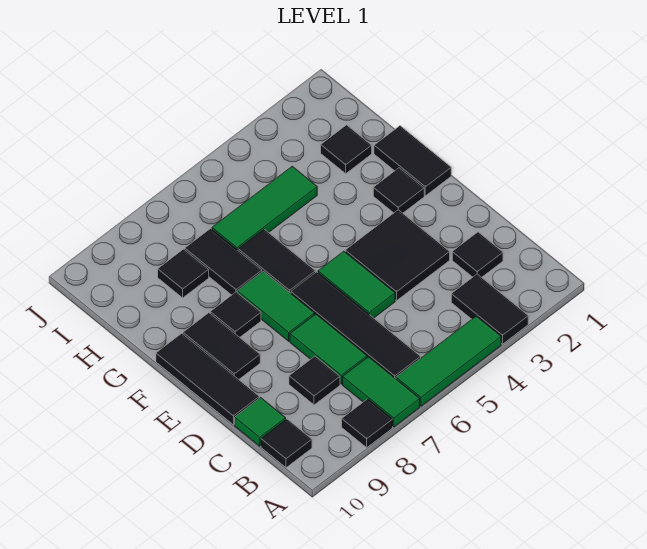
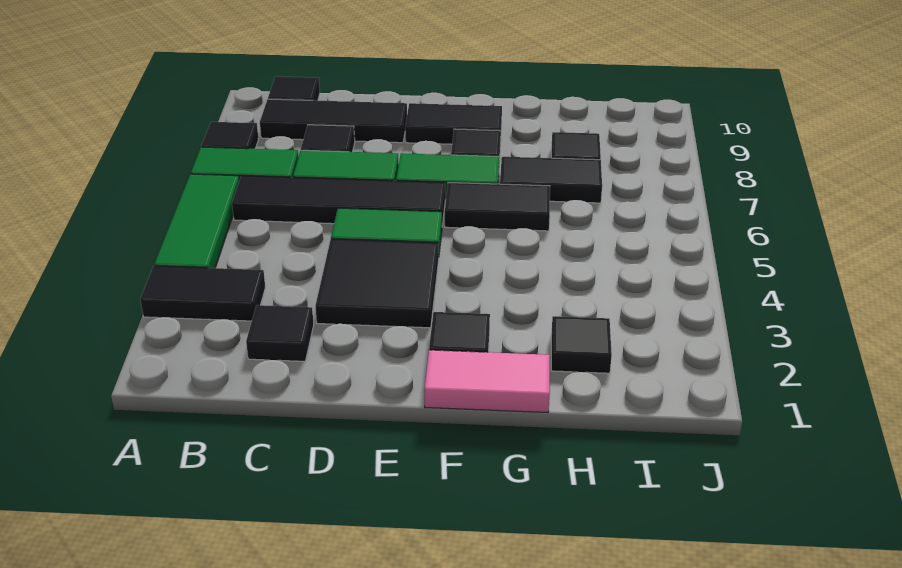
green tile C10 level 1 -> none
black tile D10:F10 level 1 -> black tile B9:D9 level 1
black tile F1:G1 level 1 -> pink tile F1:G1 level 1
green tile H4:H6 level 1 -> none

